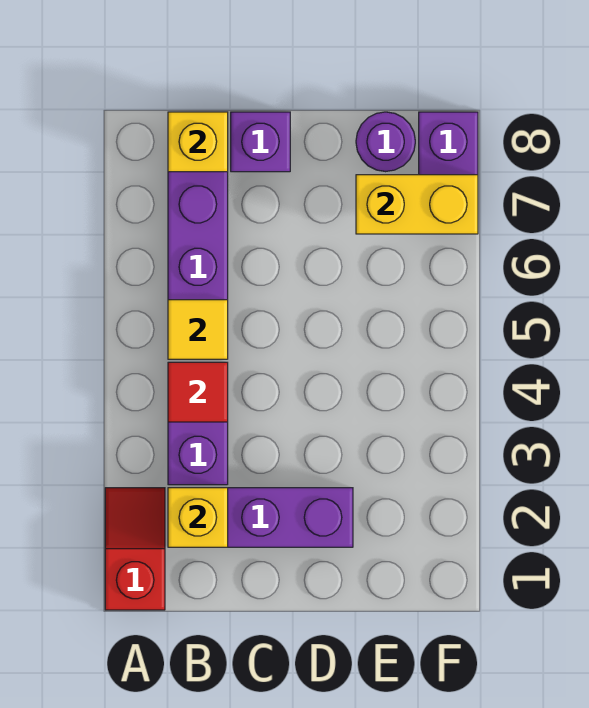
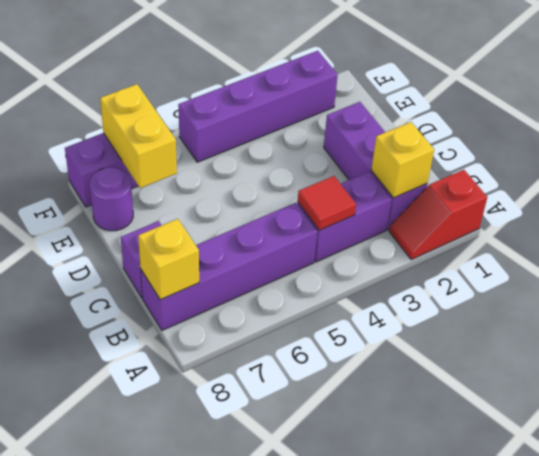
yellow tile B5 level 2 -> none
none -> purple brick F2:F5 level 1

